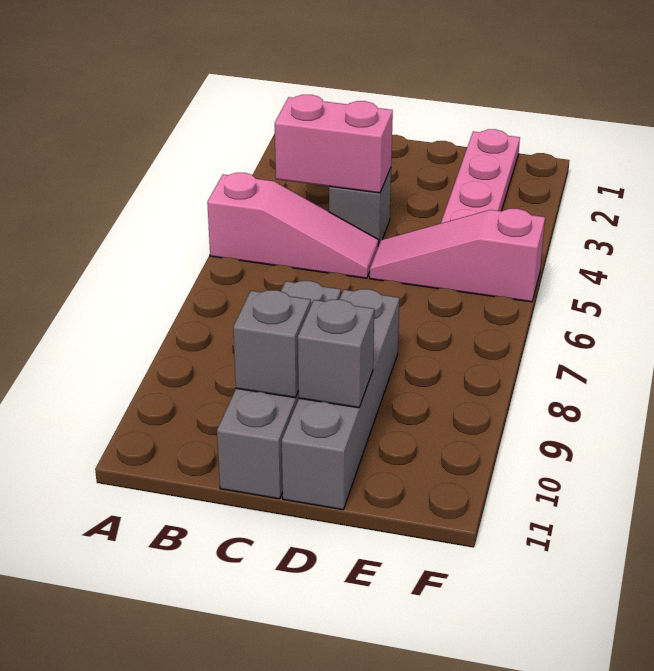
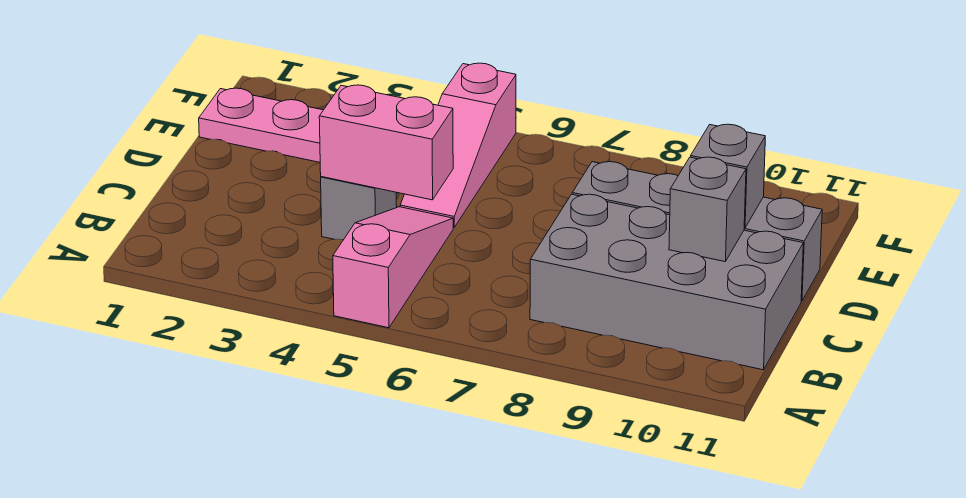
pink brick B4:C4 level 2 -> pink brick C4:C5 level 2
grey brick C8:C11 level 1 -> grey brick B8:C11 level 1

